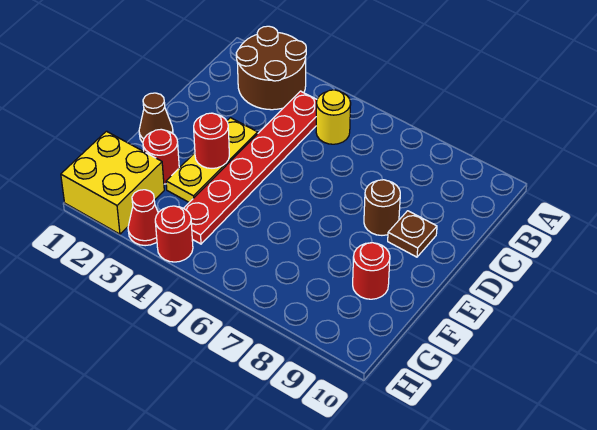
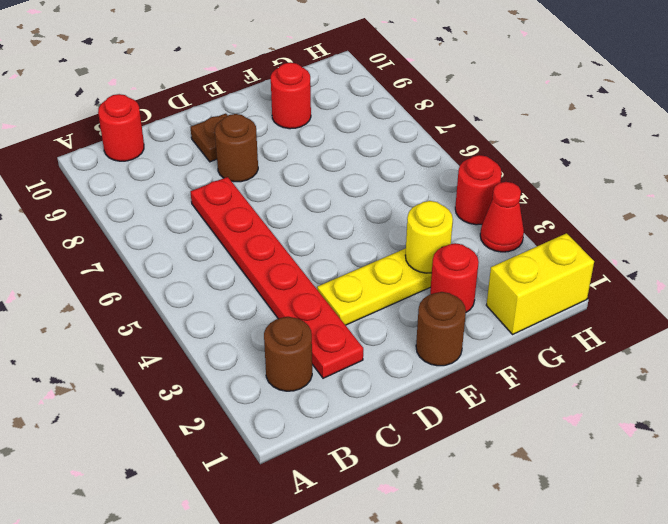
brown round brick A2:B3 level 1 -> brown round brick B2 level 1
red plate B4:G4 level 1 -> red plate C2:C7 level 1
yellow round brick B5 level 1 -> yellow round brick F3 level 2
brown cone E1 level 1 -> brown round brick E1 level 1
red round brick E3 level 2 -> red round brick B10 level 1
yellow brick G1:H2 level 1 -> yellow brick G1:H1 level 1

